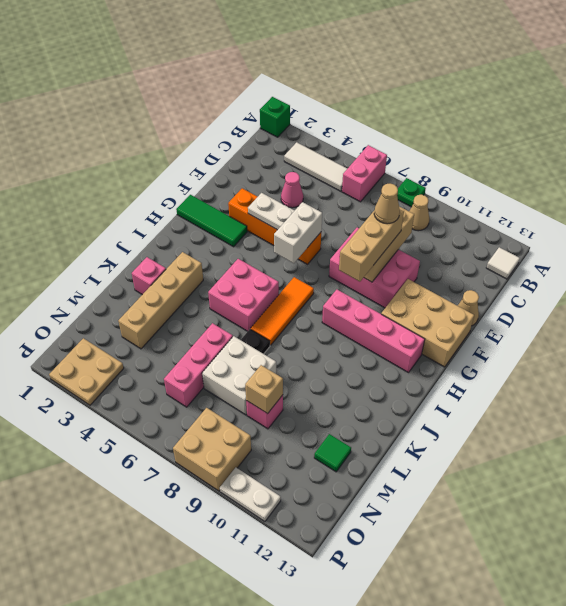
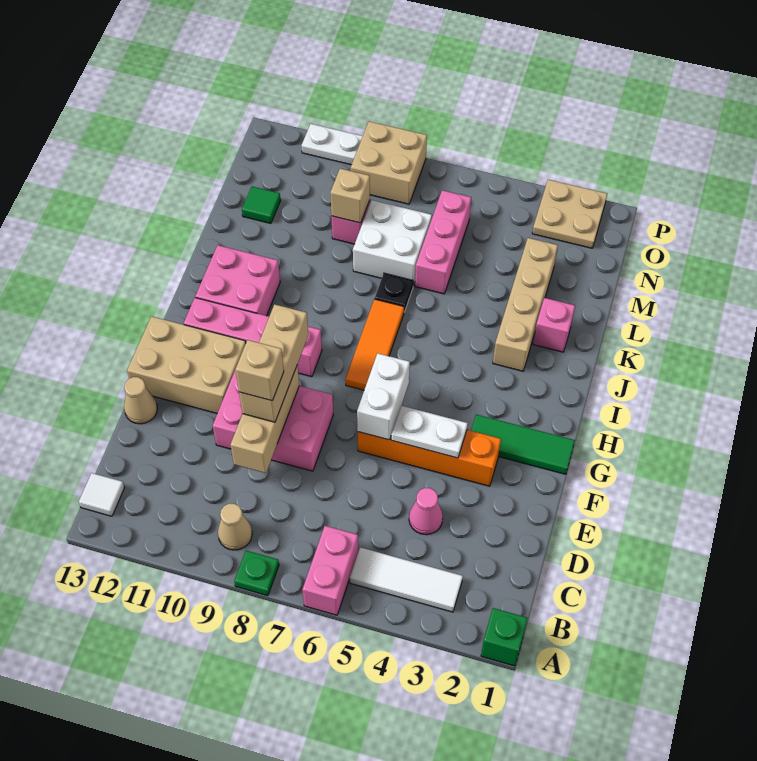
tan cone E9 level 4 -> tan brick E9 level 4
pink brick I5:J6 level 1 -> pink brick I11:J12 level 1

